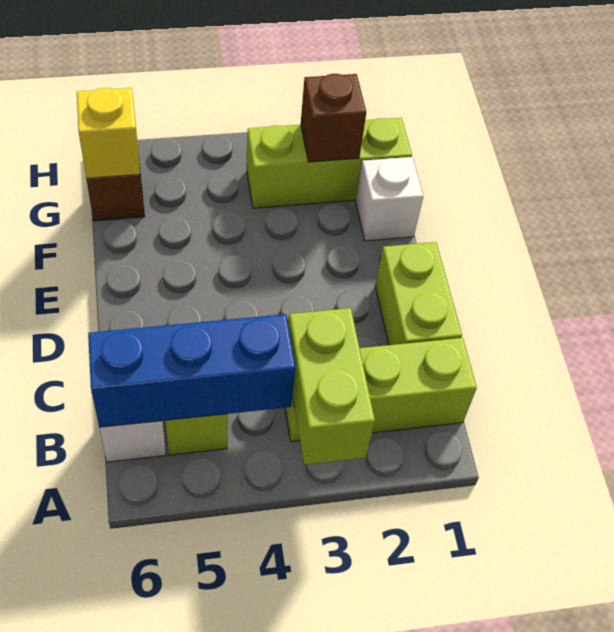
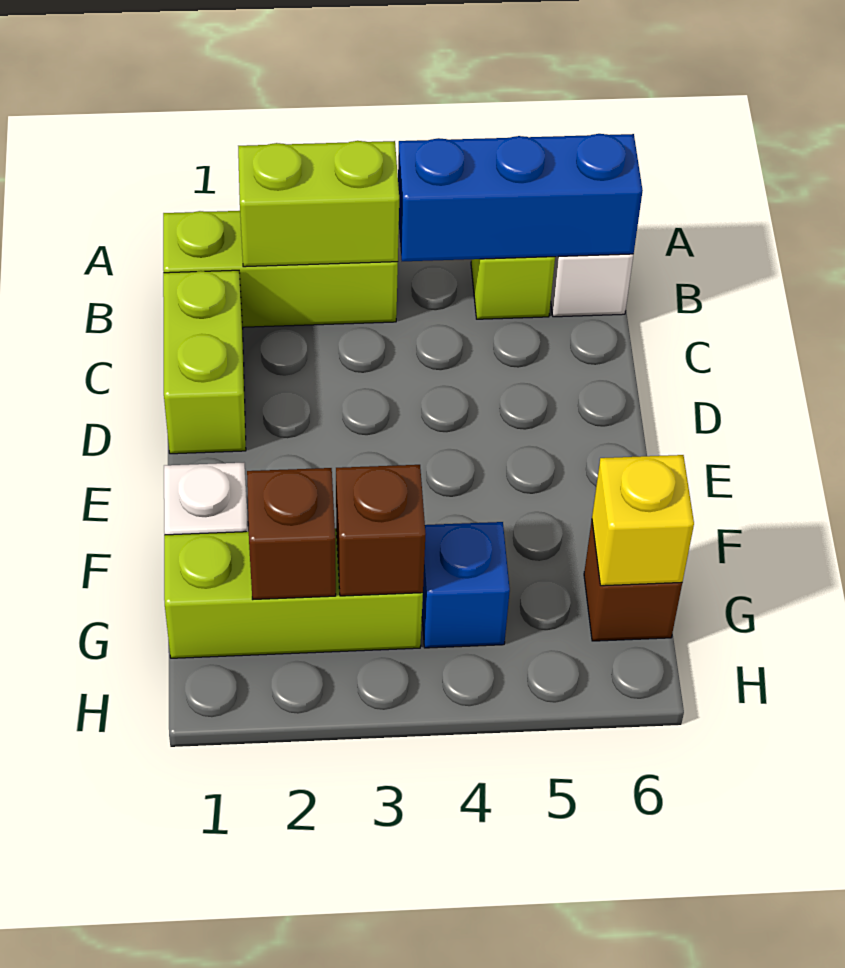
lime brick A3:B3 level 2 -> lime brick B2:B3 level 2
none -> brown brick G3 level 2
none -> blue brick G4 level 1

